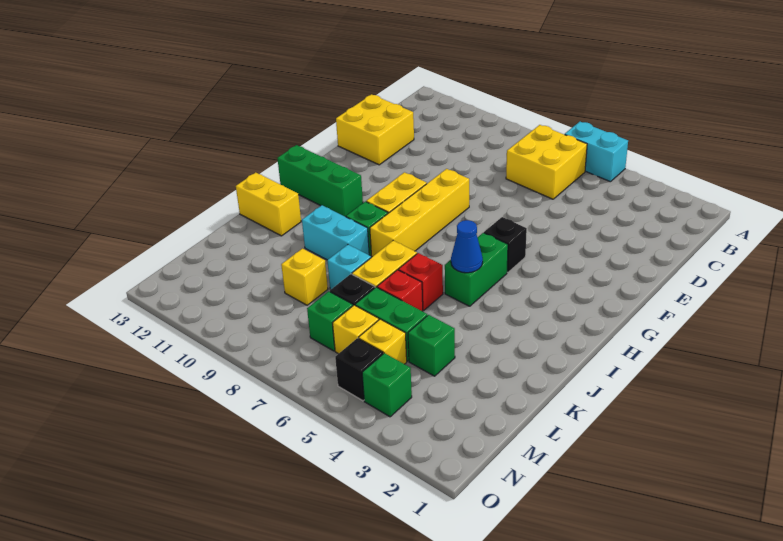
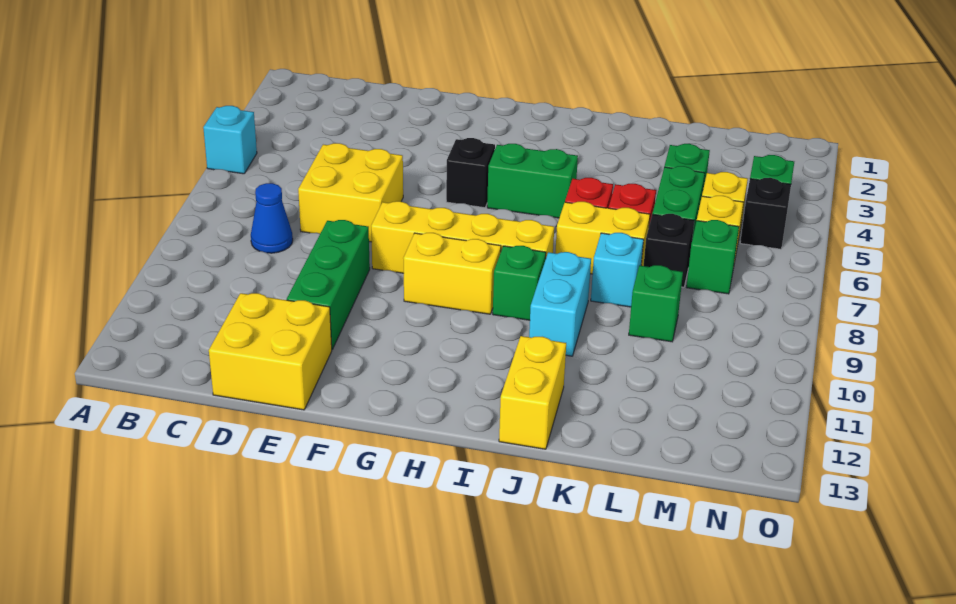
cyan brick A5:A6 level 1 -> cyan brick A5 level 1
yellow brick B6:C7 level 1 -> yellow brick D6:E7 level 1
green brick H11:H13 level 1 -> green brick E9:E11 level 1
blue cone I5 level 2 -> blue cone C8 level 1
yellow brick L9 level 1 -> green brick L9 level 1

